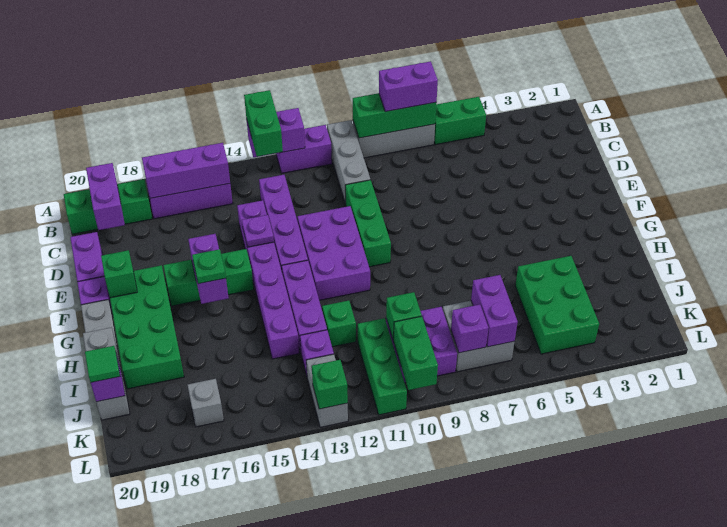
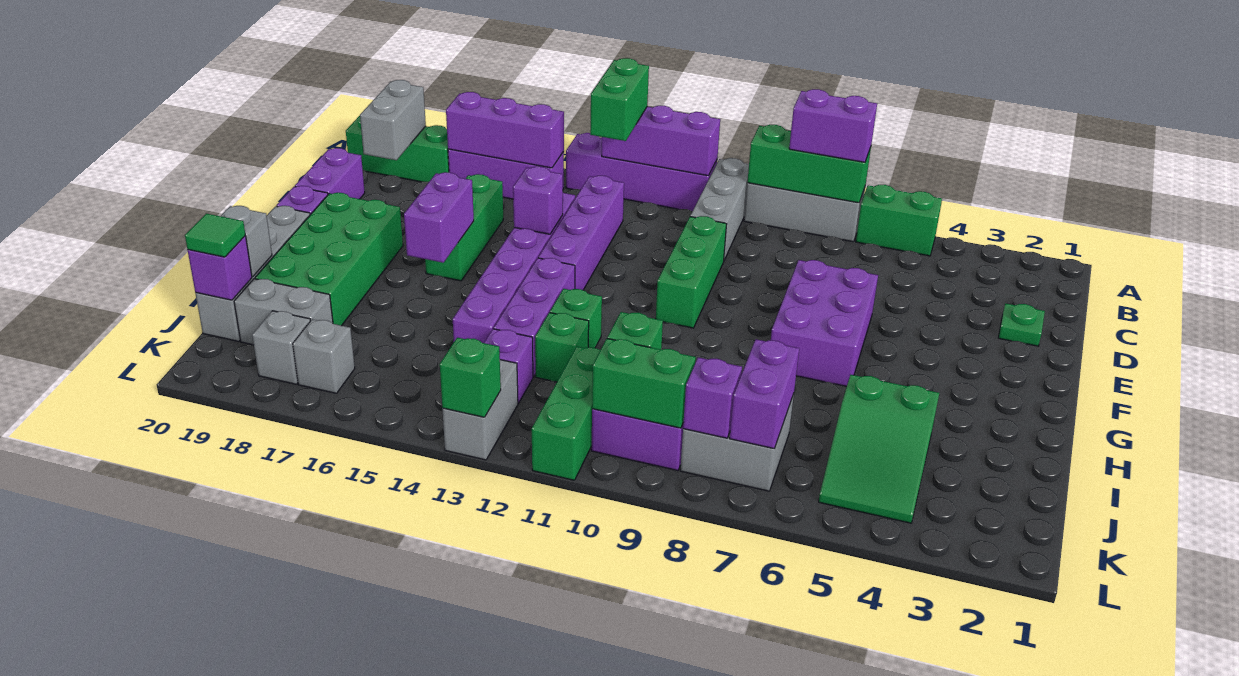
purple brick A11:A12 level 1 -> purple brick A11:A14 level 1
purple brick A12:A13 level 2 -> purple brick A11:A13 level 2
purple brick B19:C19 level 2 -> grey brick B19:C19 level 2
purple brick E11:G12 level 1 -> purple brick E6:G7 level 1
purple plate E14 level 2 -> purple brick E14 level 2
green brick F15:F17 level 1 -> green brick D16:F16 level 1
green brick F19 level 2 -> green brick H12 level 1
green plate G16 level 3 -> green plate D2 level 1
green brick I4:K5 level 1 -> green slope I4:K5 level 1 top I
none -> grey brick J18:J19 level 1
green brick K10:L10 level 2 -> green brick K9:K10 level 2
none -> grey brick K18 level 1

